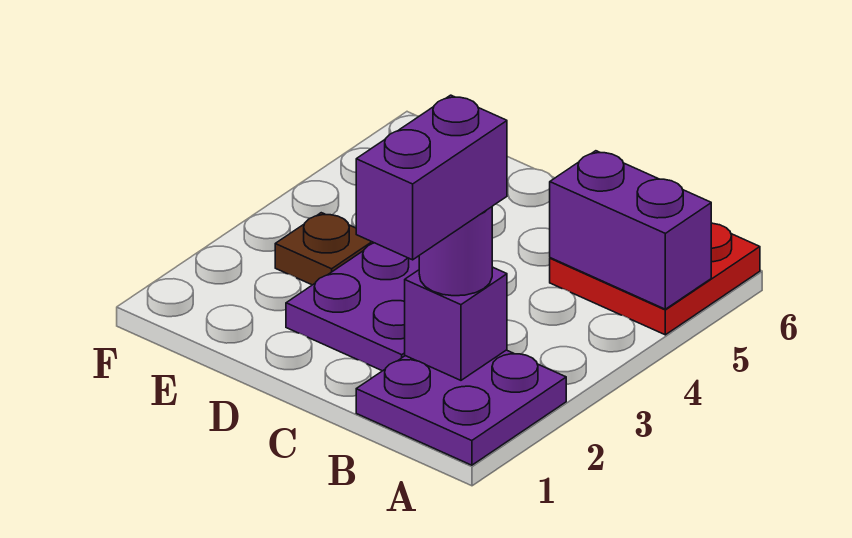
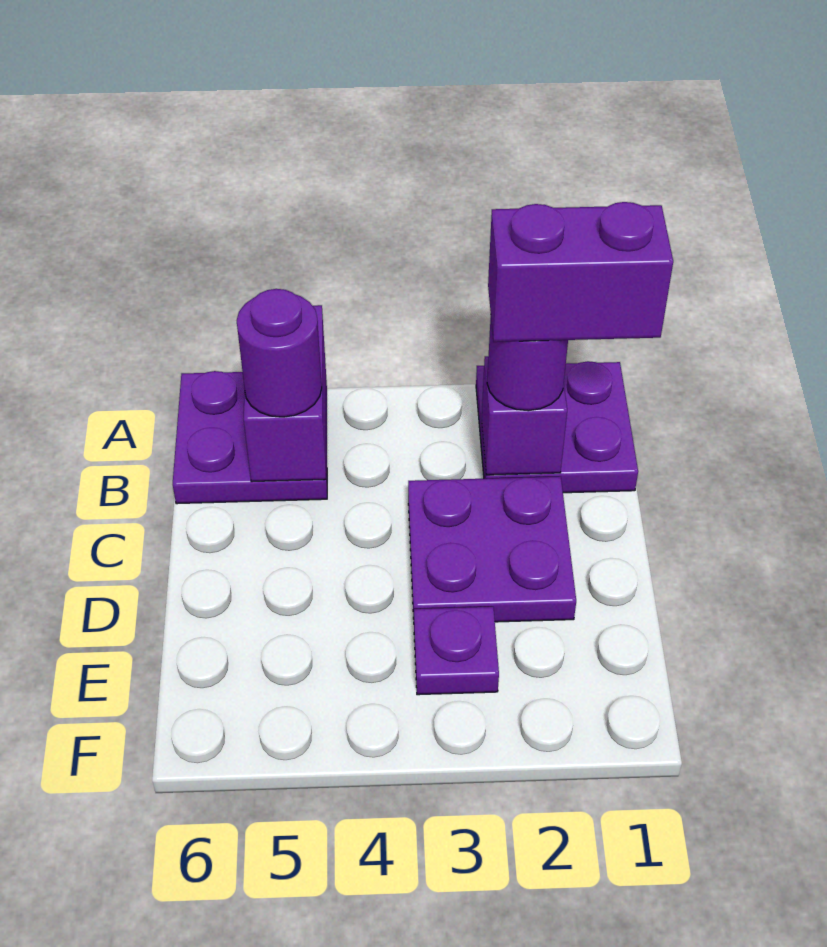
red plate A5:B6 level 1 -> purple plate A5:B6 level 1
none -> purple round brick B5 level 3
brown plate E3 level 1 -> purple plate E3 level 1

